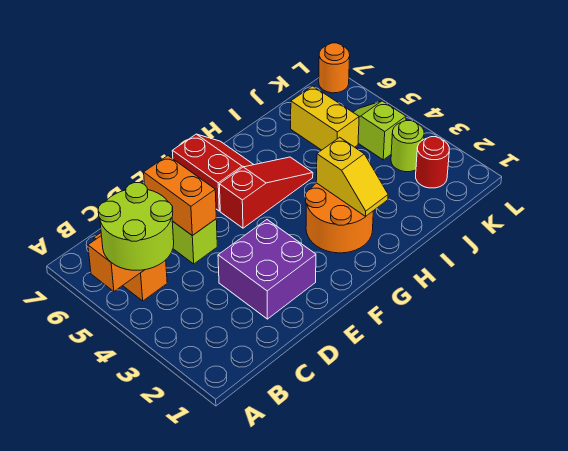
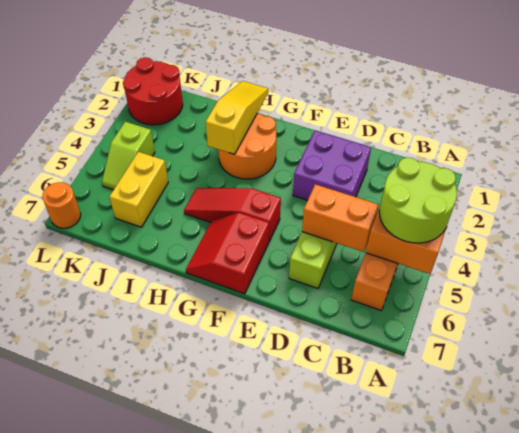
orange brick D5:D6 level 2 -> orange brick C5:D5 level 2
yellow slope H2:H3 level 2 top 3 -> yellow slope H1:H3 level 2 top 3
red round brick K2 level 1 -> red round brick K1:L2 level 1
lime round brick K3 level 1 -> none

